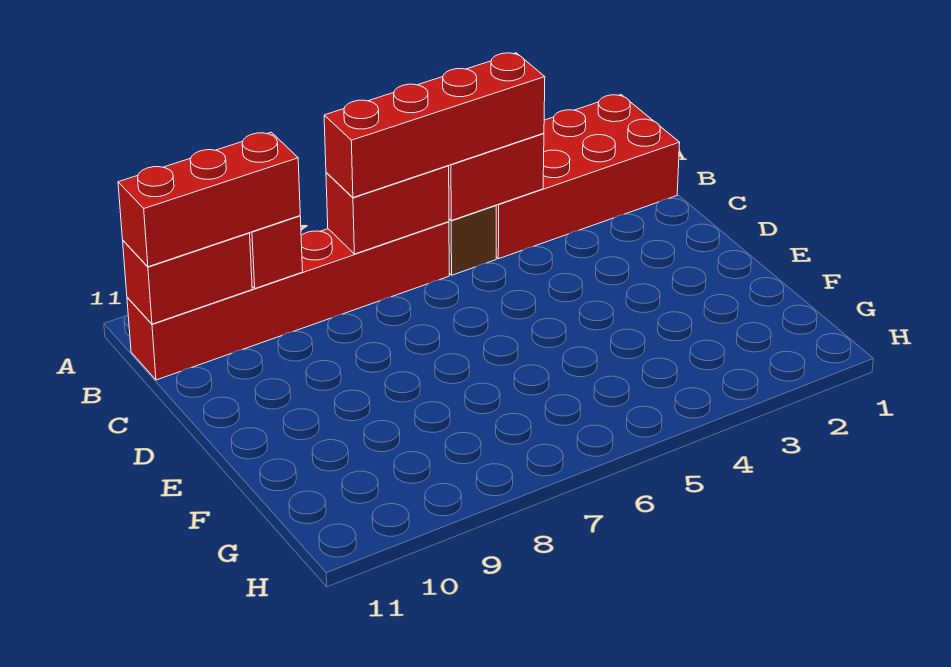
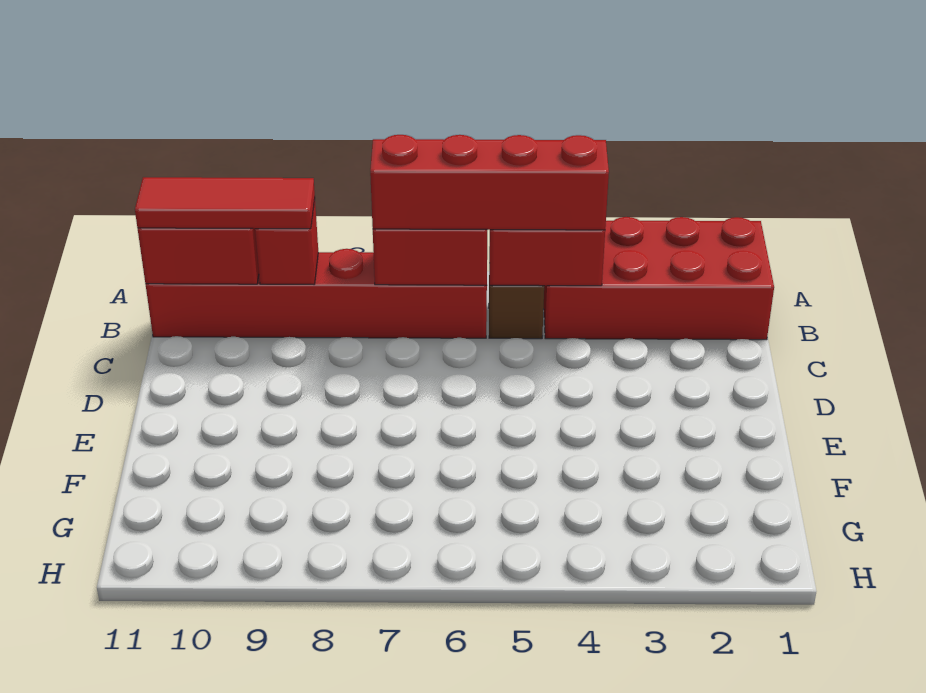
red brick B9:B11 level 3 -> red tile B9:B11 level 3

